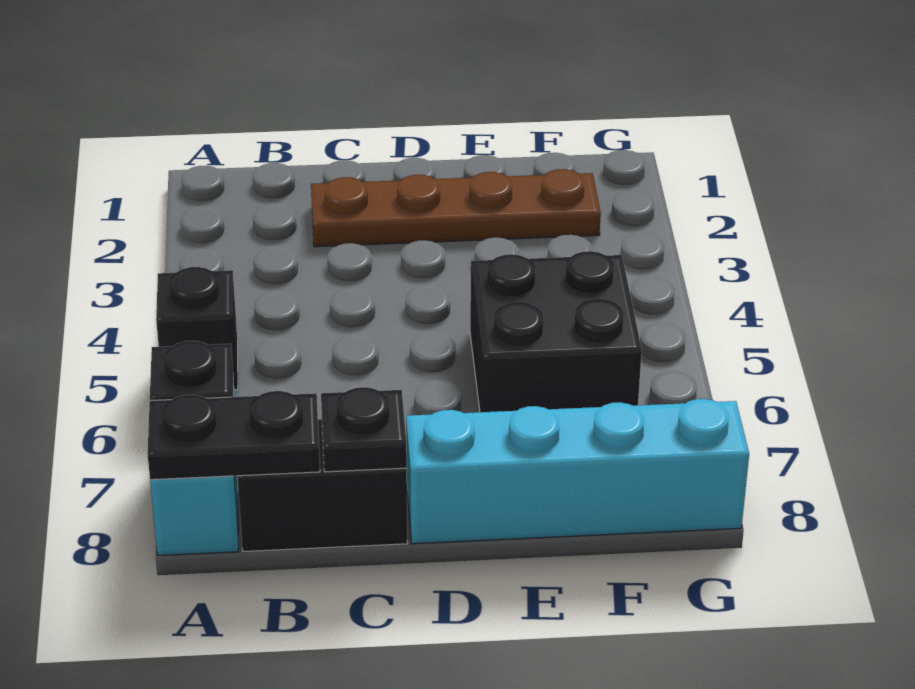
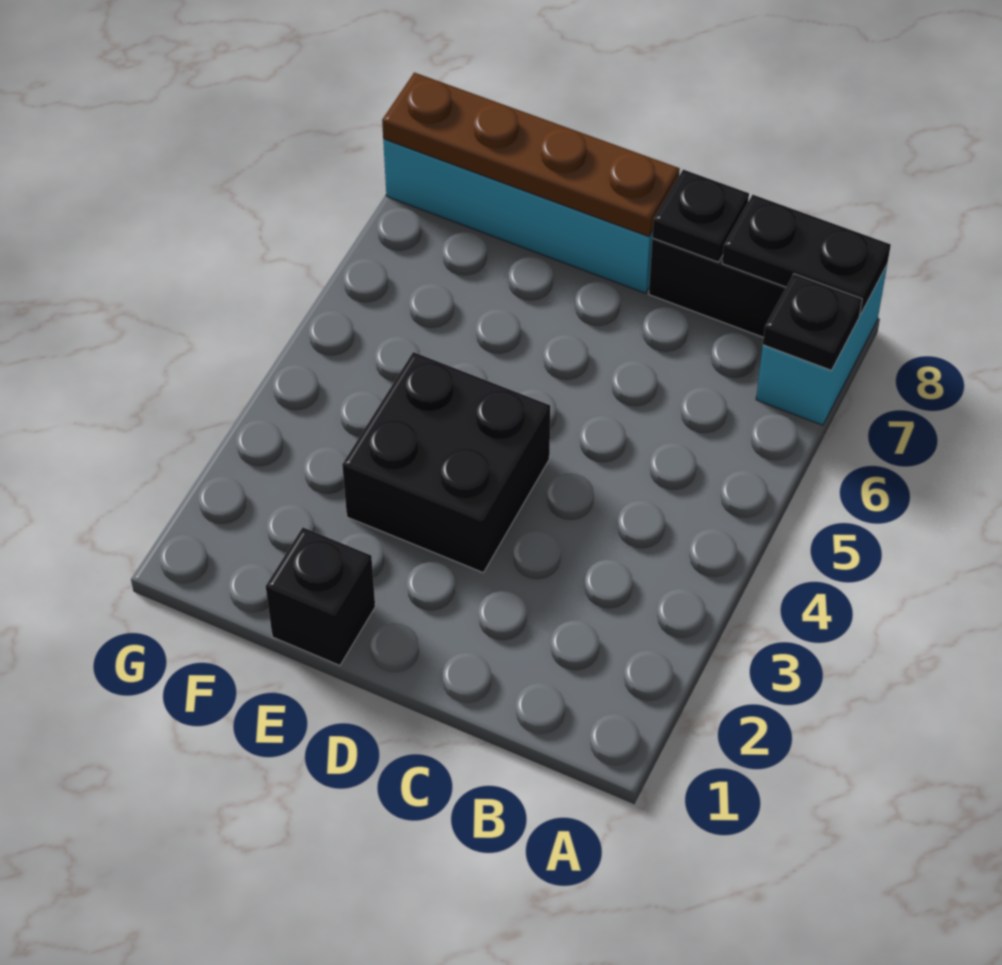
black brick A5 level 1 -> black brick E1 level 1
brown plate C2:F2 level 1 -> brown plate D8:G8 level 2
black brick E5:F6 level 1 -> black brick D3:E4 level 1

